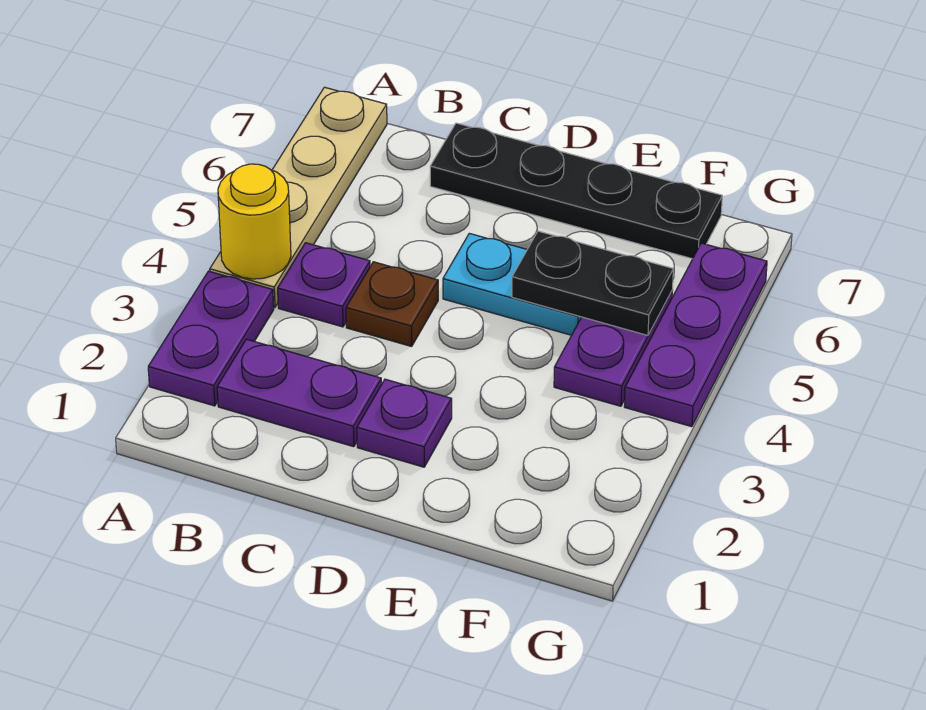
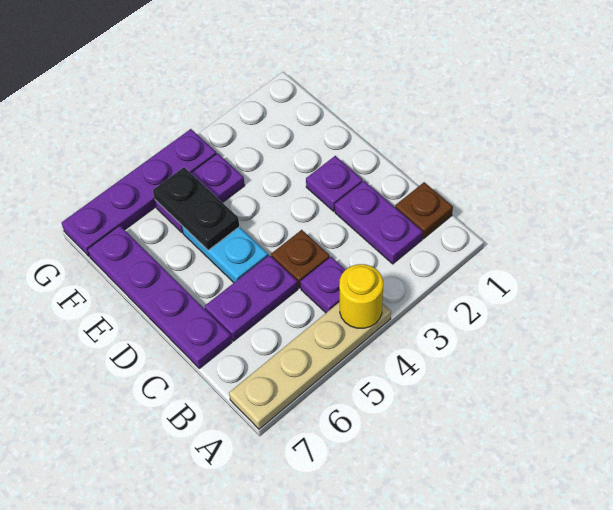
purple plate A2:A3 level 1 -> purple plate C5:C6 level 1
none -> brown plate B1 level 1
black plate C7:F7 level 1 -> purple plate C7:F7 level 1
purple plate G4:G6 level 1 -> purple plate G4:G7 level 1

